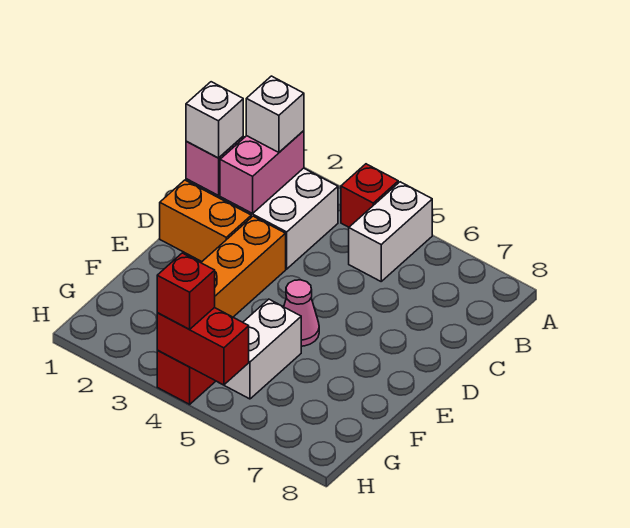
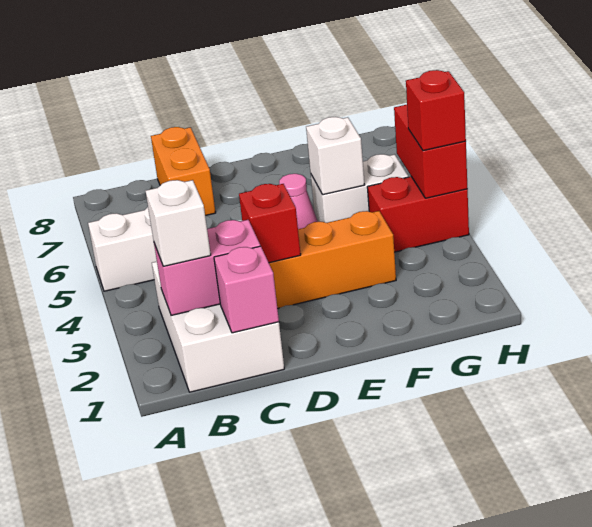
red brick A4 level 1 -> red brick D3 level 2
white brick C1 level 3 -> white brick F5 level 2
orange brick D1:D2 level 1 -> orange brick C7:C8 level 1

